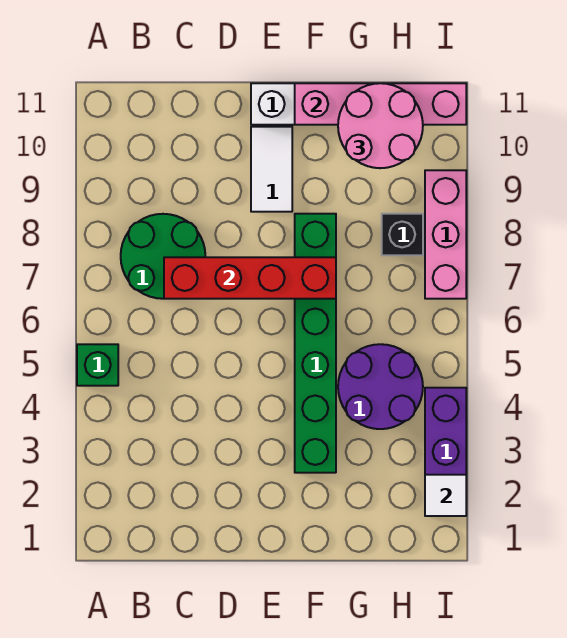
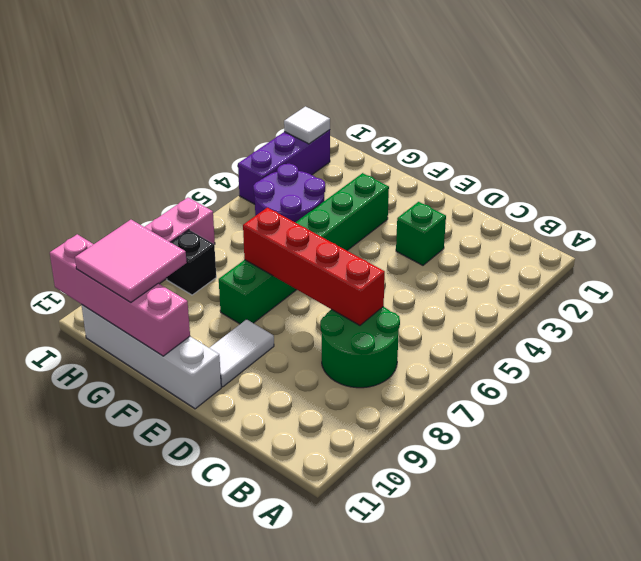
green brick A5 level 1 -> green brick D3 level 1
pink round brick G10:H11 level 3 -> pink tile G10:H11 level 3

